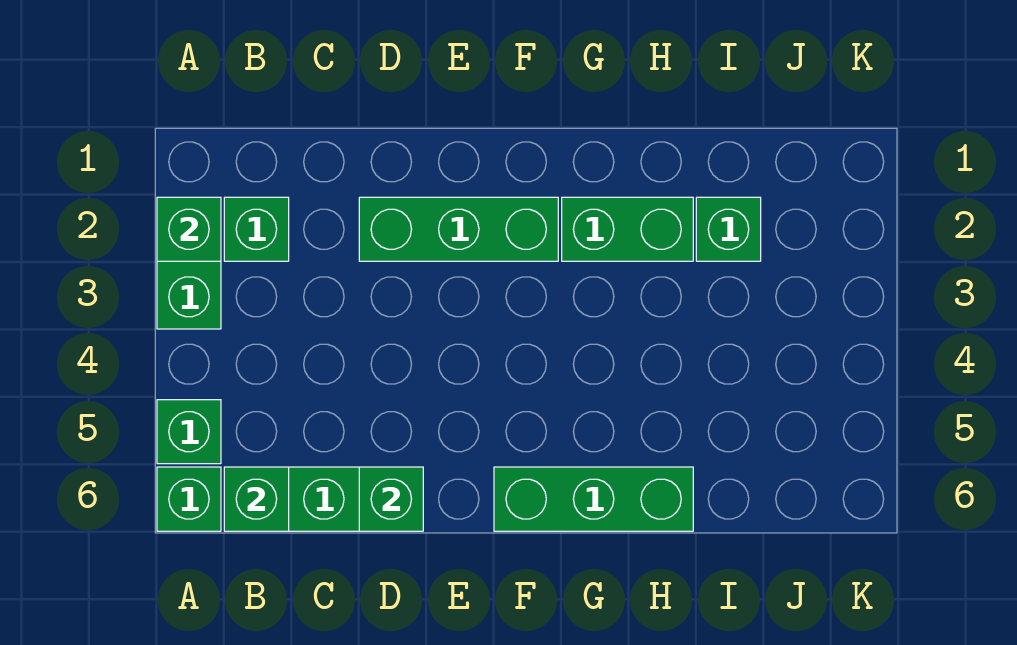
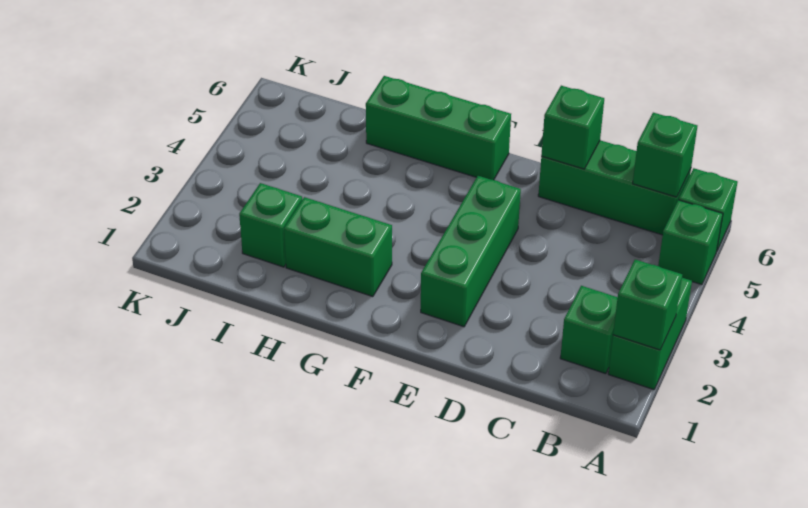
green brick D2:F2 level 1 -> green brick E2:E4 level 1

